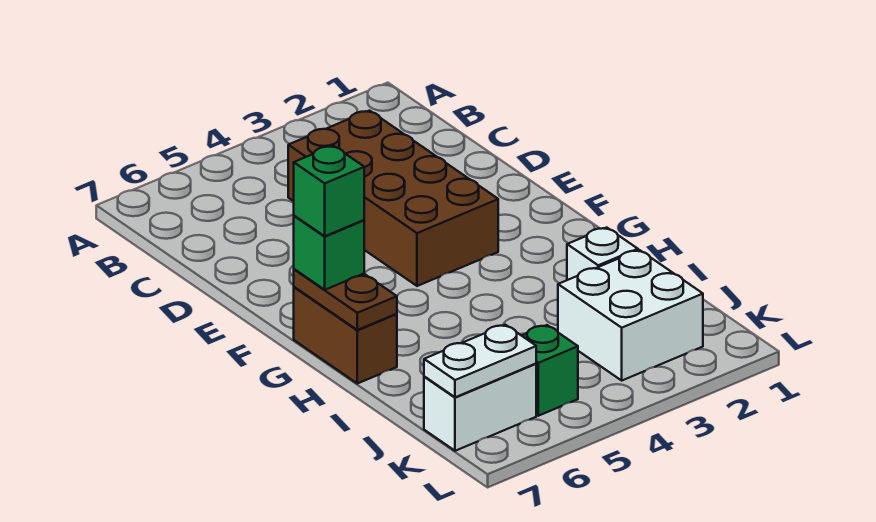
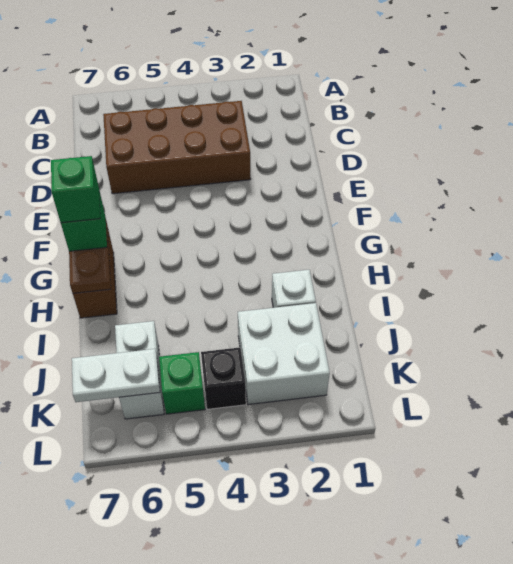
brown brick C3:F4 level 1 -> brown brick C3:D6 level 1
none -> black brick K4 level 1
white brick K6:K7 level 1 -> white brick J6:K6 level 1

